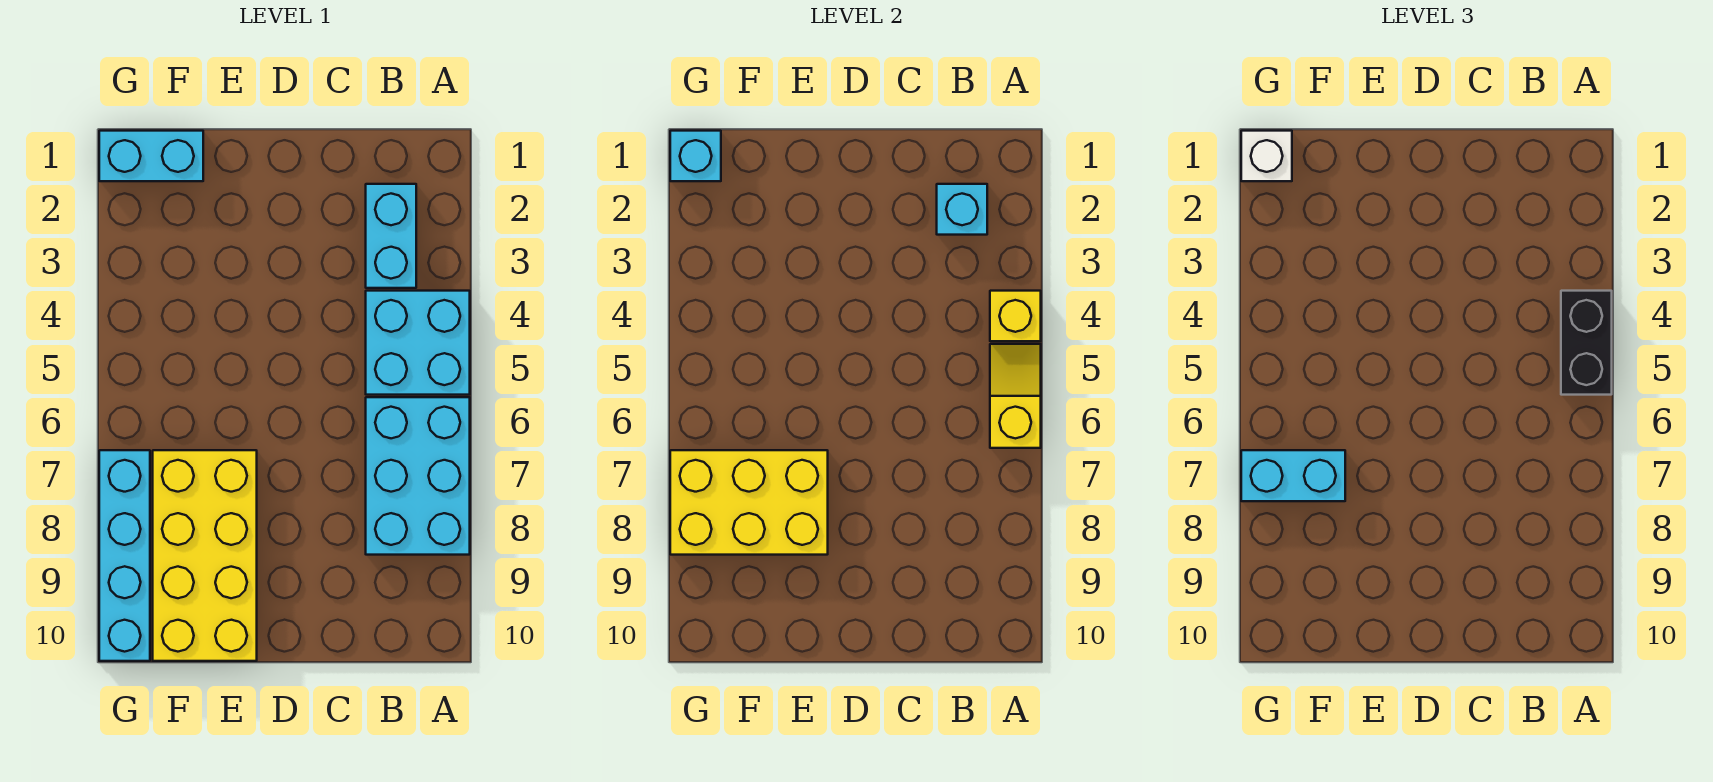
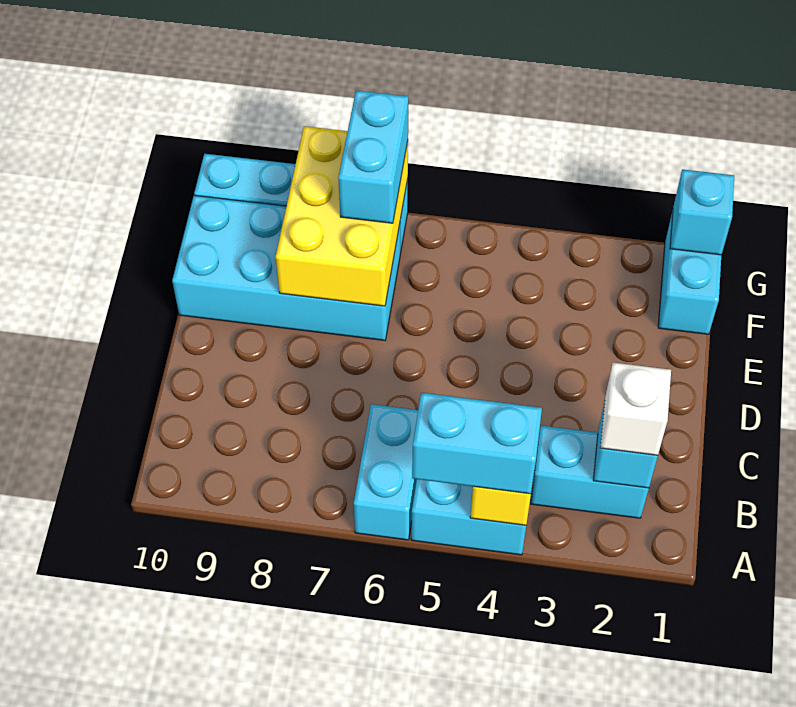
black brick A4:A5 level 3 -> cyan brick A4:A5 level 3
yellow slope A5:A6 level 2 top 6 -> none
cyan brick A6:B8 level 1 -> cyan brick A6:B6 level 1
yellow brick E7:F10 level 1 -> cyan brick E7:F10 level 1
white brick G1 level 3 -> white brick B2 level 3

